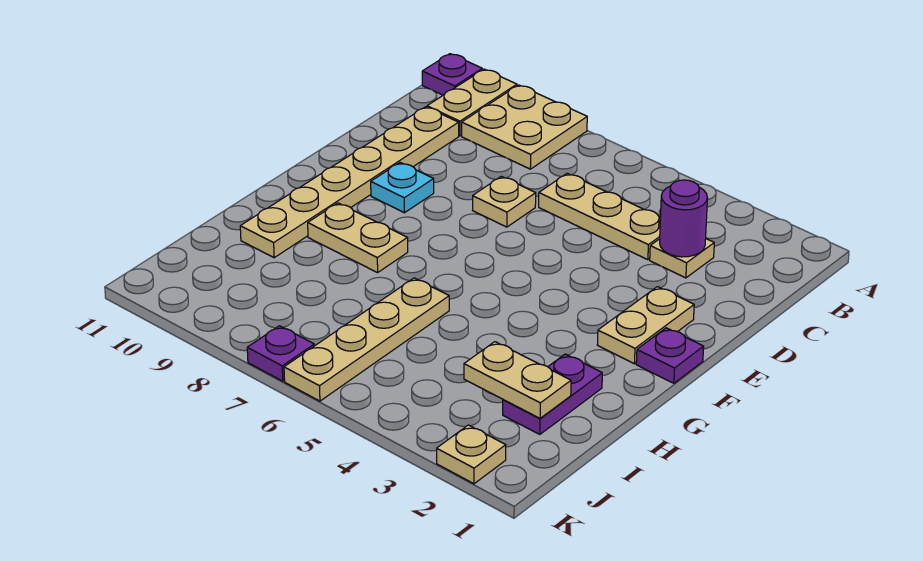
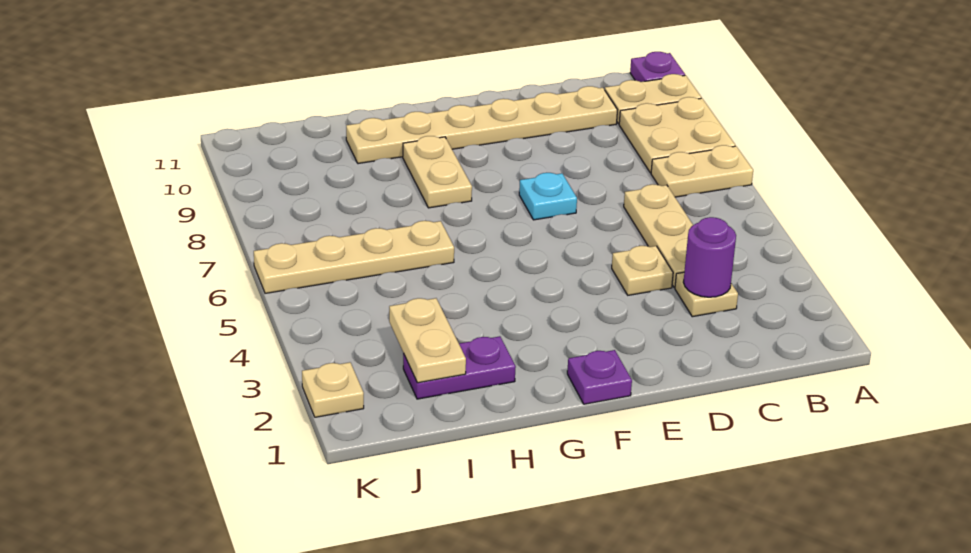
tan plate D7 level 1 -> tan plate D4 level 1
tan plate E2:F2 level 1 -> tan plate A7:B7 level 1
cyan plate E9 level 1 -> cyan plate E7 level 1
purple plate K7 level 1 -> none

